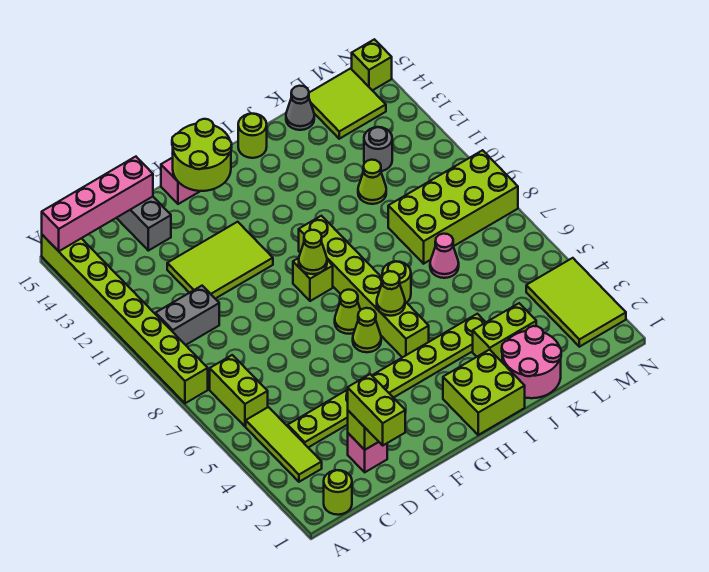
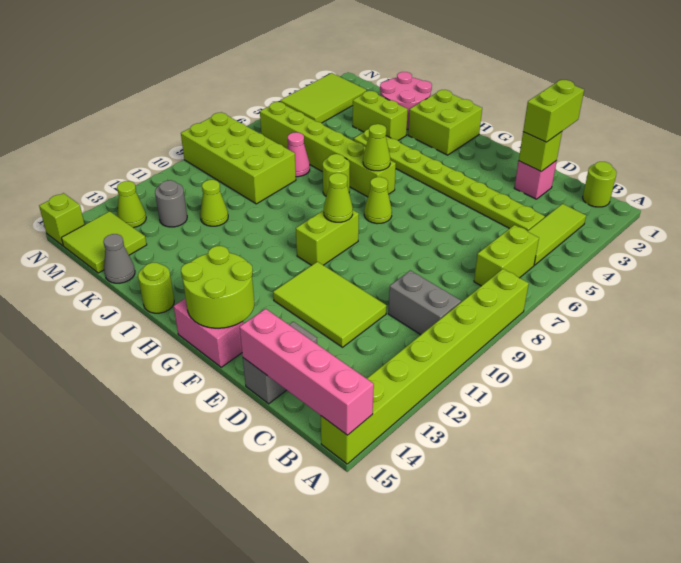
lime cone G6 level 1 -> lime cone M13 level 1
lime brick G9 level 1 -> lime brick G9:G10 level 1
lime brick H5:H10 level 1 -> lime brick H6:M6 level 1

